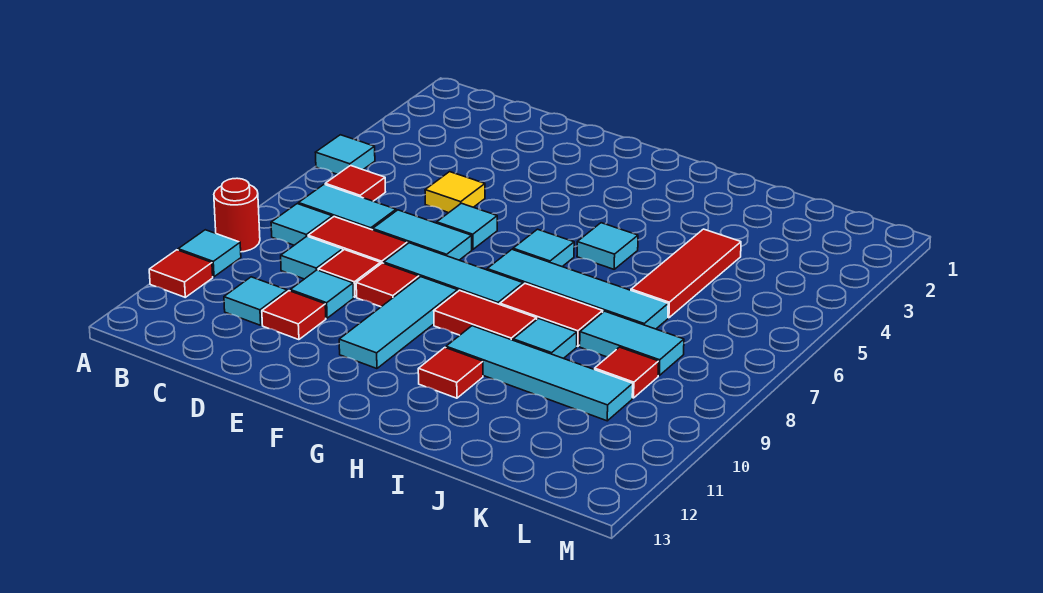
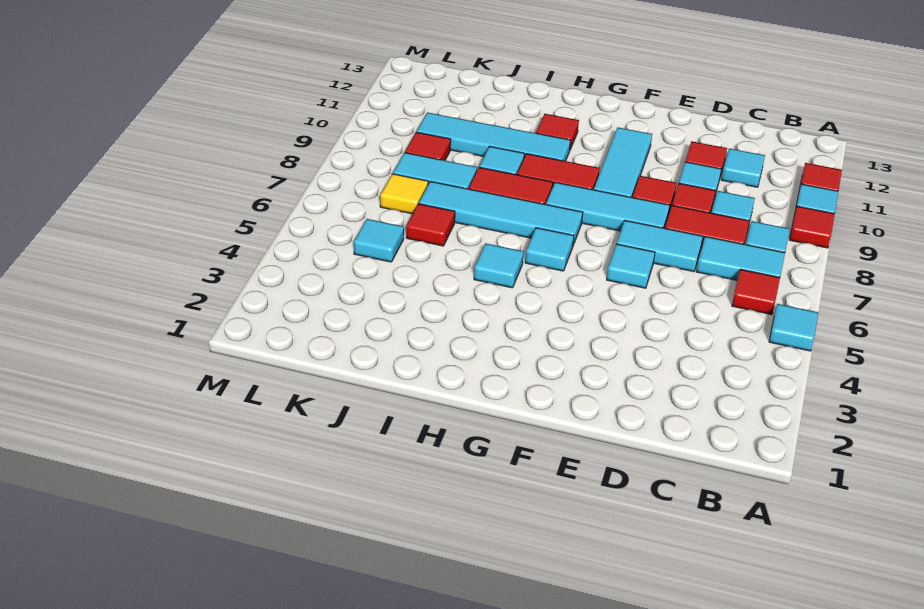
red round brick A9 level 1 -> red tile A9 level 1
yellow tile D5 level 1 -> yellow tile K7 level 1
red tile J4:J6 level 1 -> red tile J6 level 1
none -> cyan tile K5 level 1

